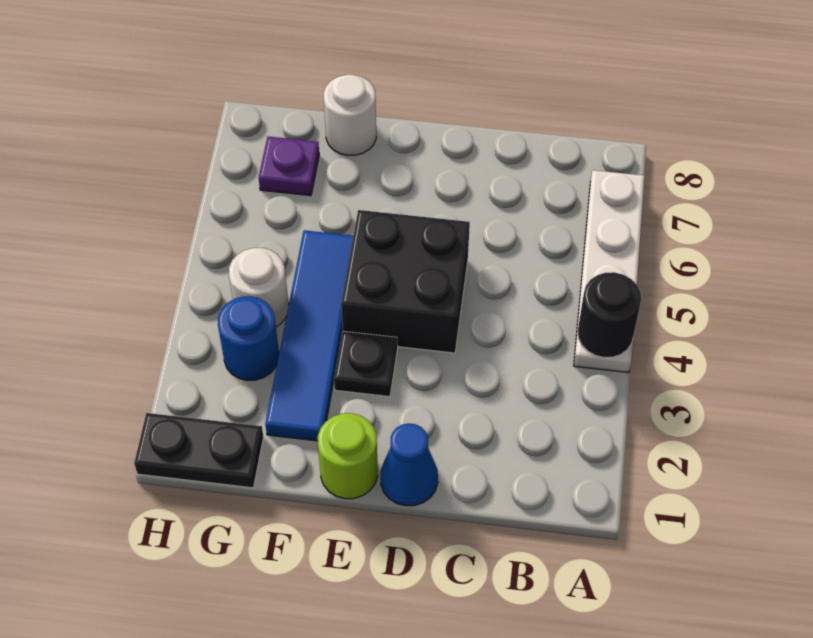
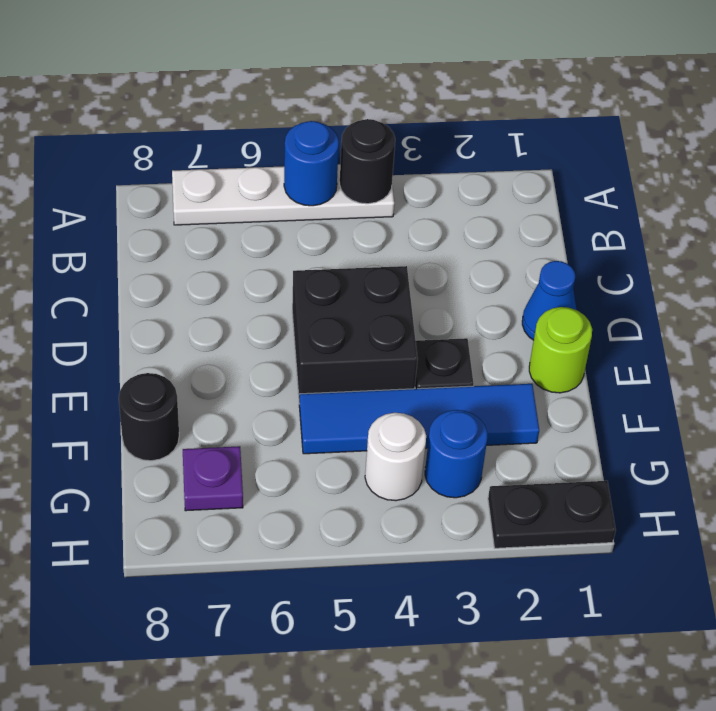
none -> blue round brick A5 level 2
white round brick F8 level 1 -> black round brick F8 level 1
black plate G1:H1 level 1 -> black plate H1:H2 level 1

